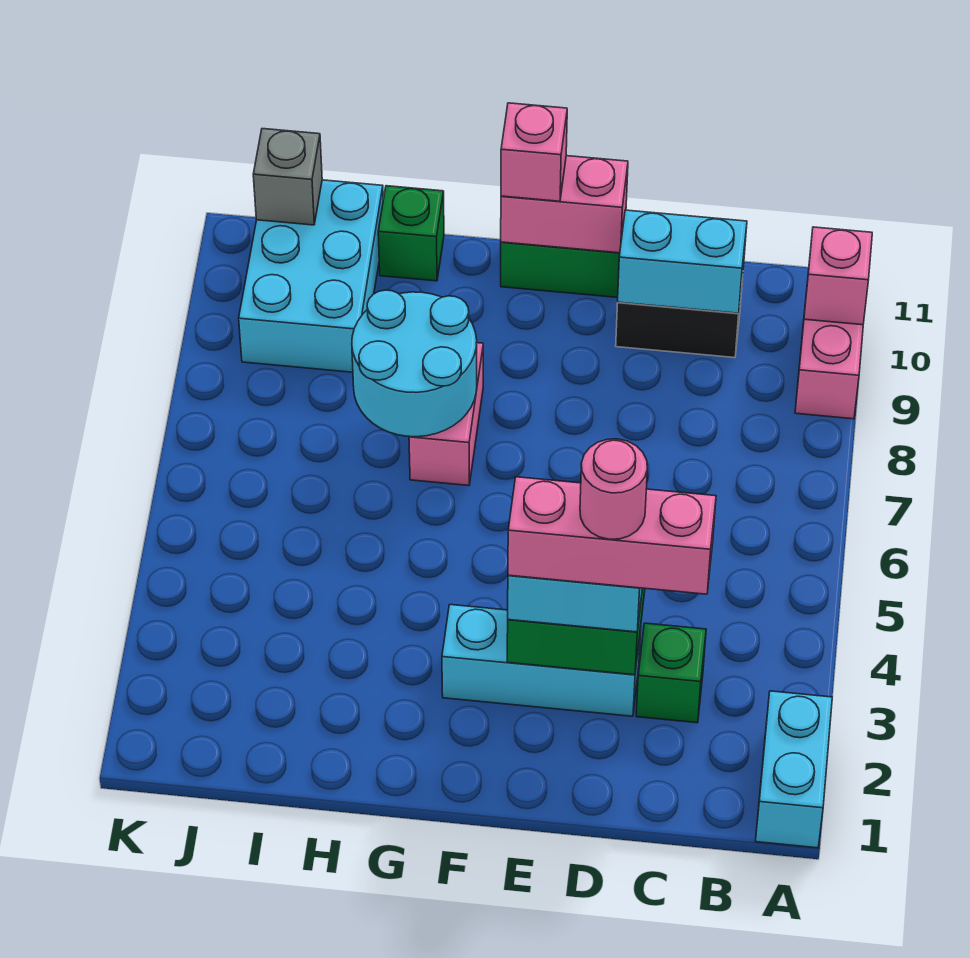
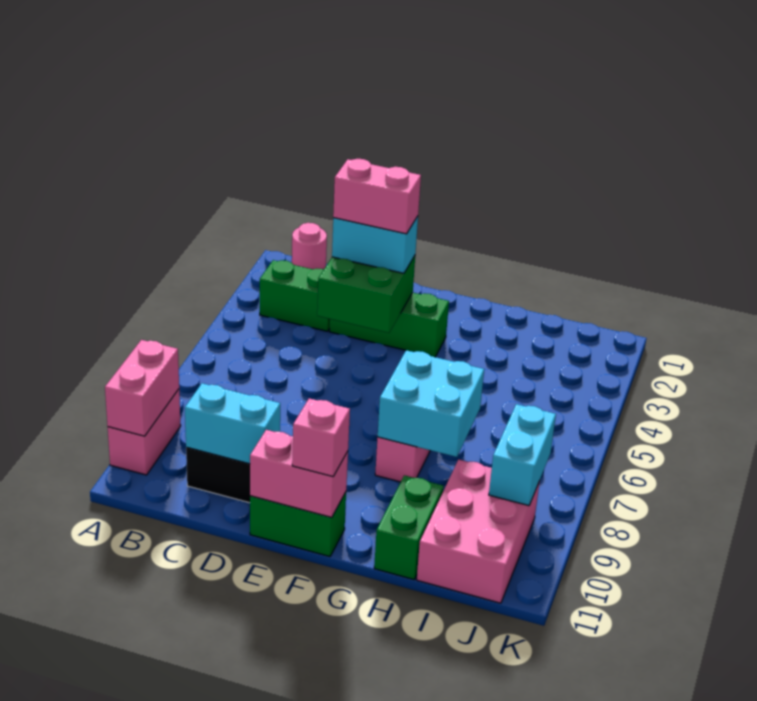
cyan brick A1:A2 level 1 -> cyan brick J8:J9 level 2
pink brick A10 level 2 -> pink brick A9:A10 level 2
green brick C3 level 1 -> green brick B3:C3 level 1
pink brick C3:E3 level 4 -> pink brick D3:E3 level 4
cyan brick D3:F3 level 1 -> green brick D3:F3 level 1
pink round brick D3 level 5 -> pink round brick B1 level 1
cyan round brick G7:H8 level 2 -> cyan brick G7:H8 level 2
green brick H11 level 1 -> green brick H10:H11 level 1
cyan brick I9:J11 level 1 -> pink brick I9:J11 level 1
grey brick J11 level 2 -> none

